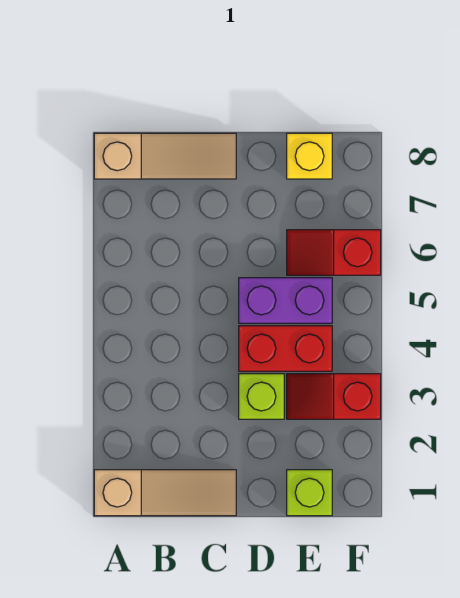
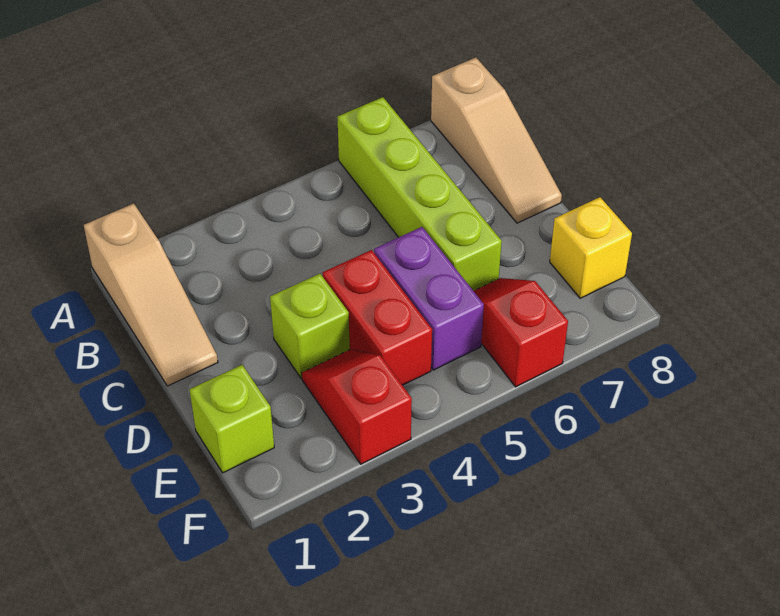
none -> lime brick A6:D6 level 1

